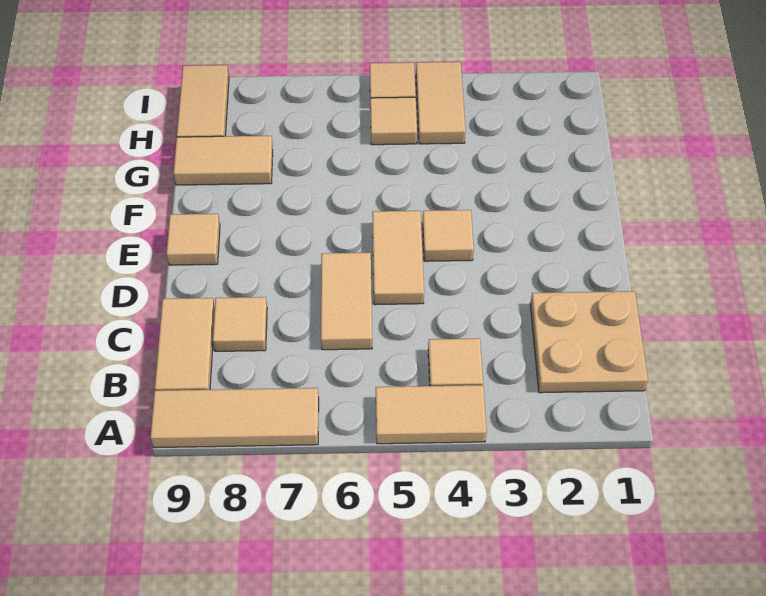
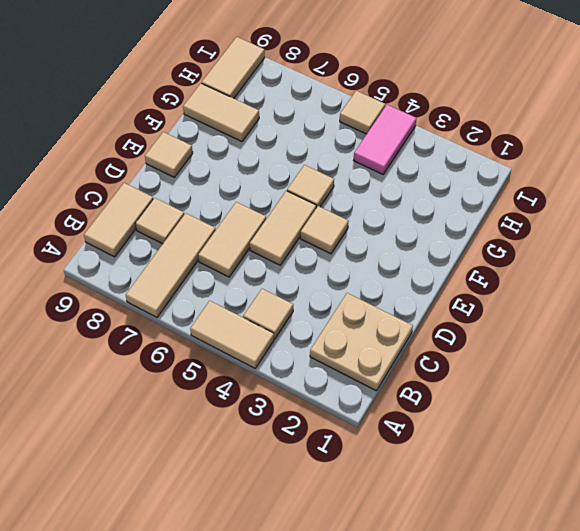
tan tile A7:A9 level 1 -> tan tile A7:C7 level 1
tan tile H4:I4 level 1 -> pink tile H4:I4 level 1
tan tile H5 level 1 -> tan tile F5 level 1

